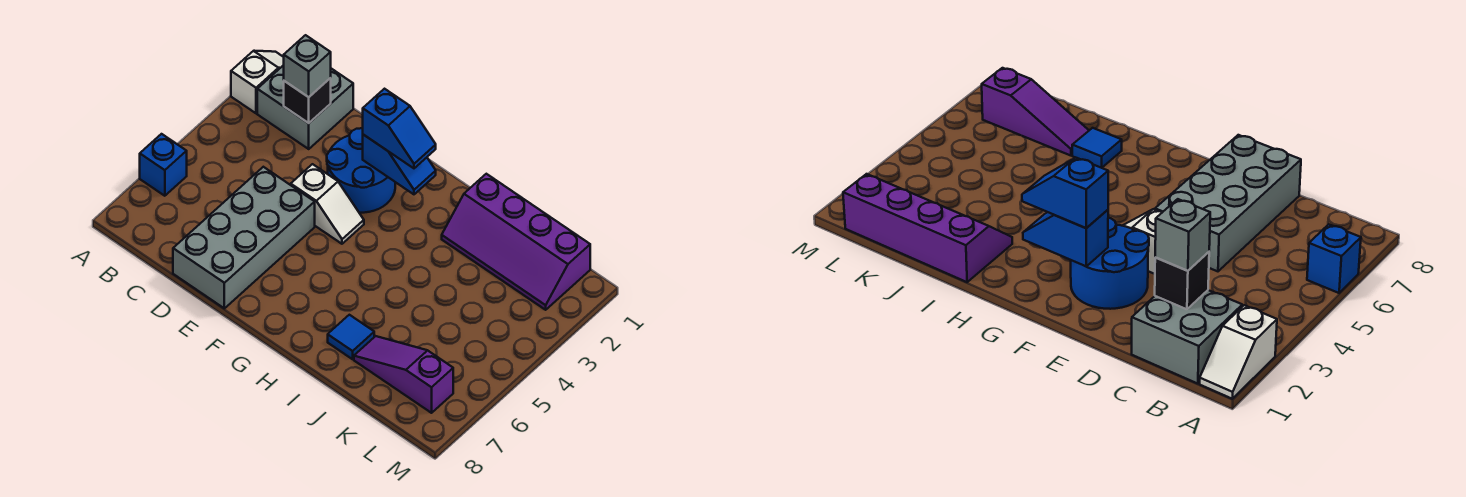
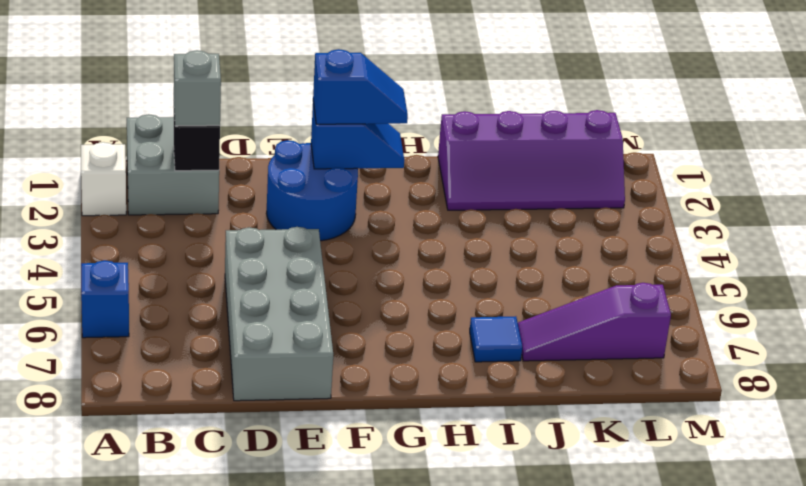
white slope E4:F4 level 1 top E -> none

